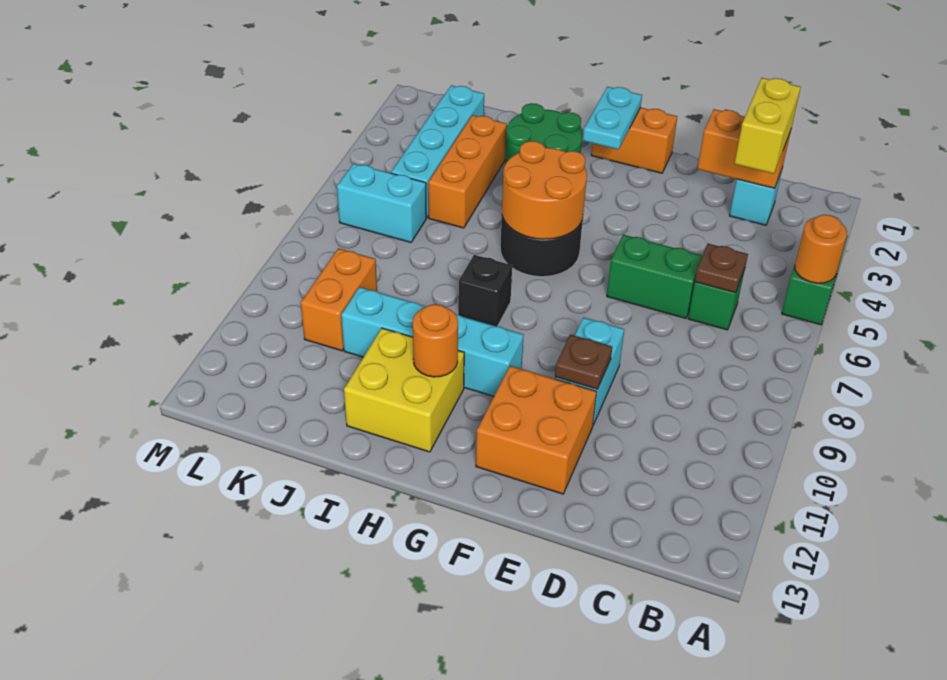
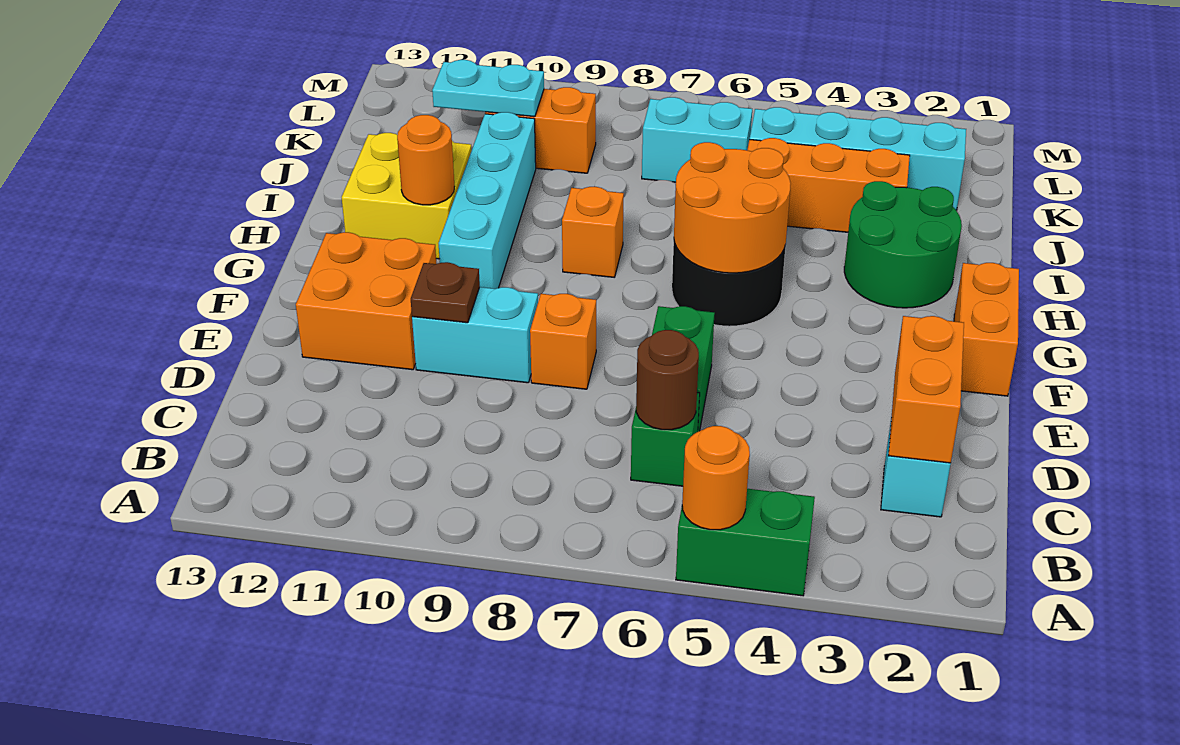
yellow brick C2:C3 level 3 -> none
brown plate C6 level 2 -> brown round brick C6 level 2
none -> orange brick E8 level 1
cyan plate G1:G2 level 2 -> cyan plate K10:K11 level 2
black brick H8 level 1 -> orange brick H8 level 1
cyan brick K6:L6 level 1 -> cyan brick K6:K7 level 1

